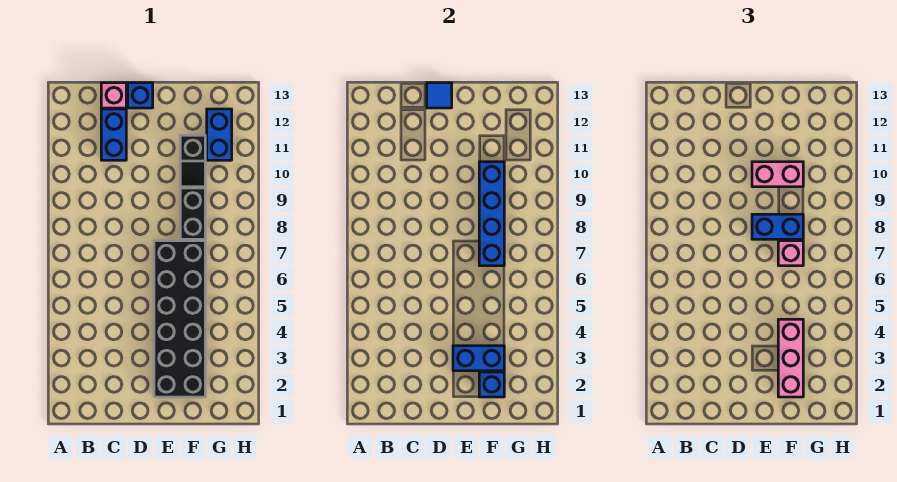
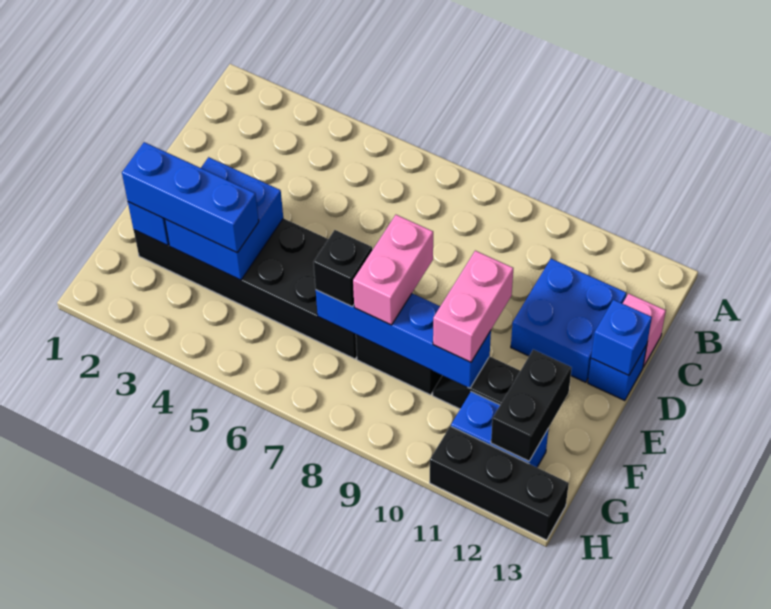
blue brick C11:C12 level 1 -> blue brick C11:D12 level 1
blue tile D13 level 2 -> blue brick D13 level 2
blue brick E3:F3 level 2 -> blue brick E3:F4 level 2
blue brick E8:F8 level 3 -> pink brick E8:F8 level 3
pink brick F2:F4 level 3 -> blue brick F2:F4 level 3
pink brick F7 level 3 -> black brick F7 level 3
none -> black brick F12:G12 level 2
none -> black brick H11:H13 level 1

